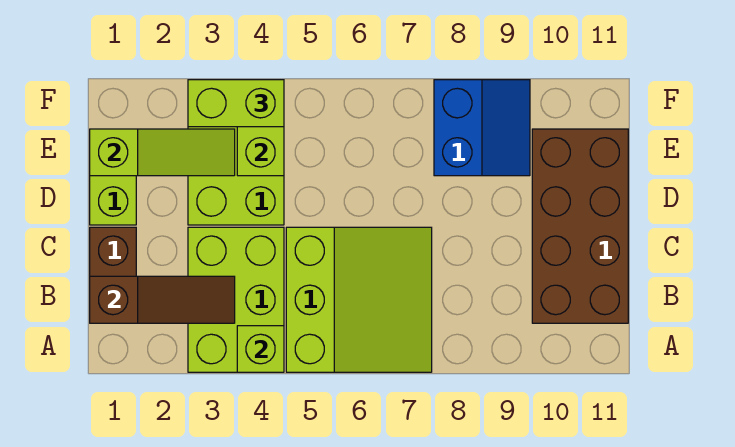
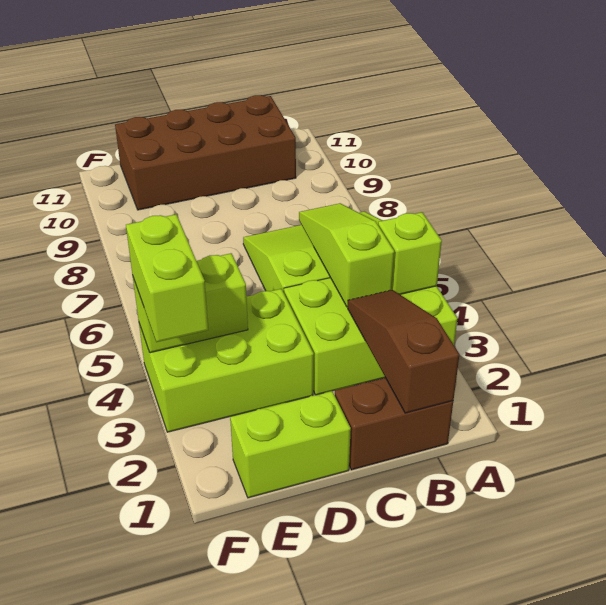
lime slope E1:E3 level 2 top 1 -> lime slope B4:B6 level 2 top 4
blue slope E8:F9 level 1 top 8 -> none

